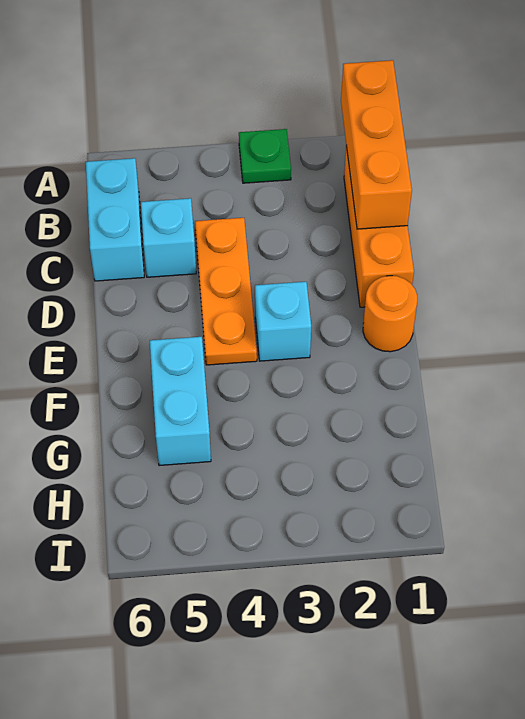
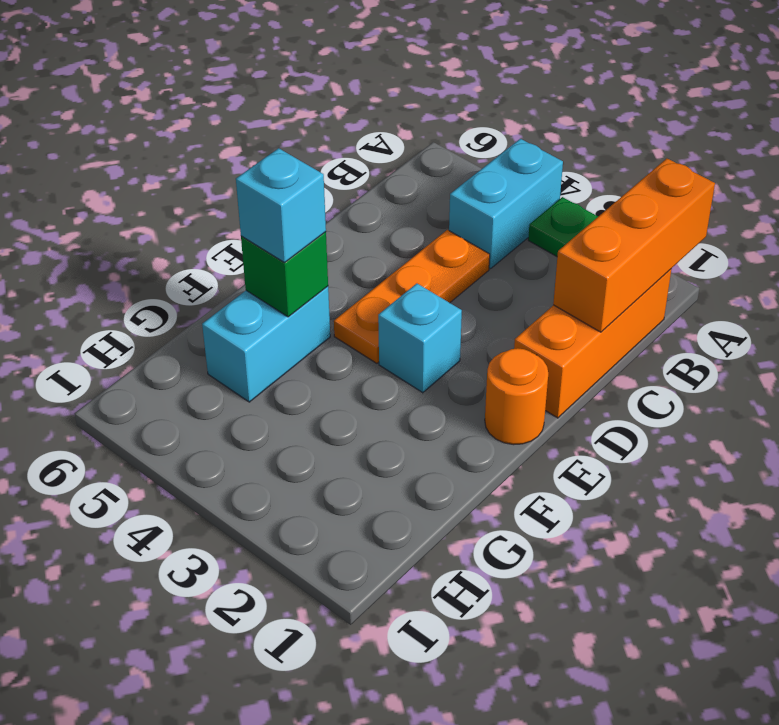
cyan brick B6:C6 level 1 -> cyan brick A4:B4 level 1
cyan brick C5 level 1 -> cyan brick F5 level 3
none -> green brick F5 level 2

